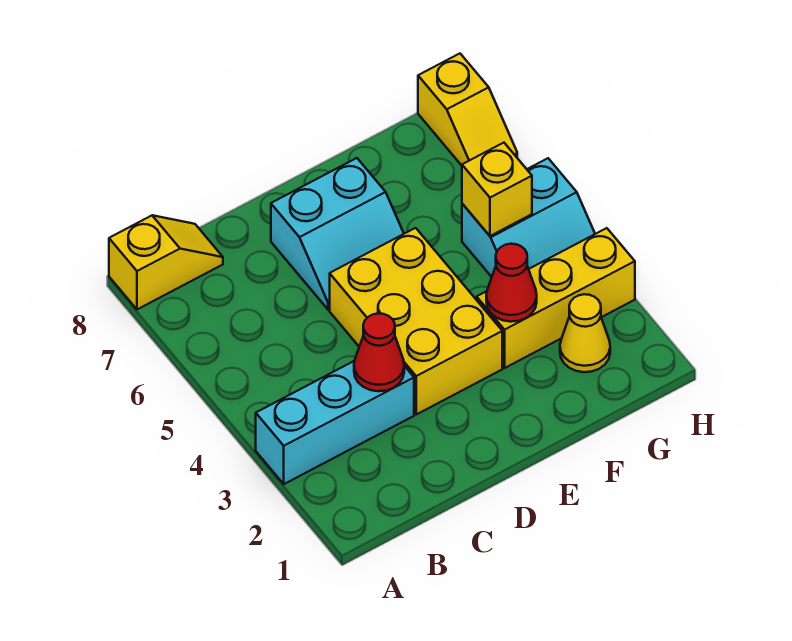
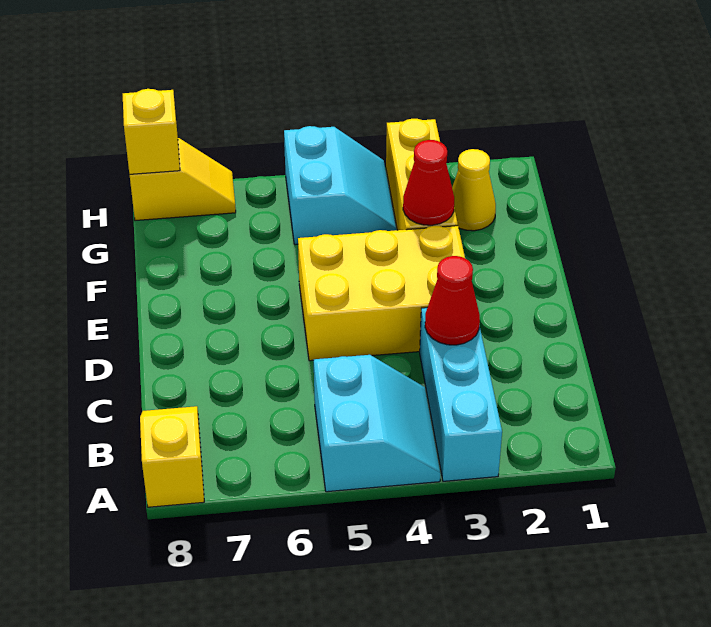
cyan slope D6:E7 level 1 top 7 -> cyan slope A4:B5 level 1 top 5
yellow brick G5 level 2 -> yellow brick H8 level 2

